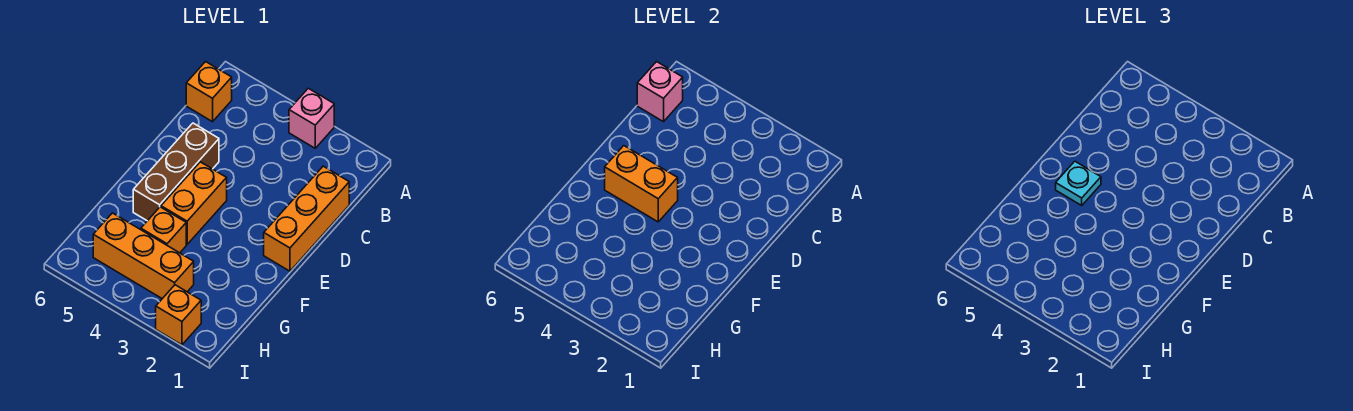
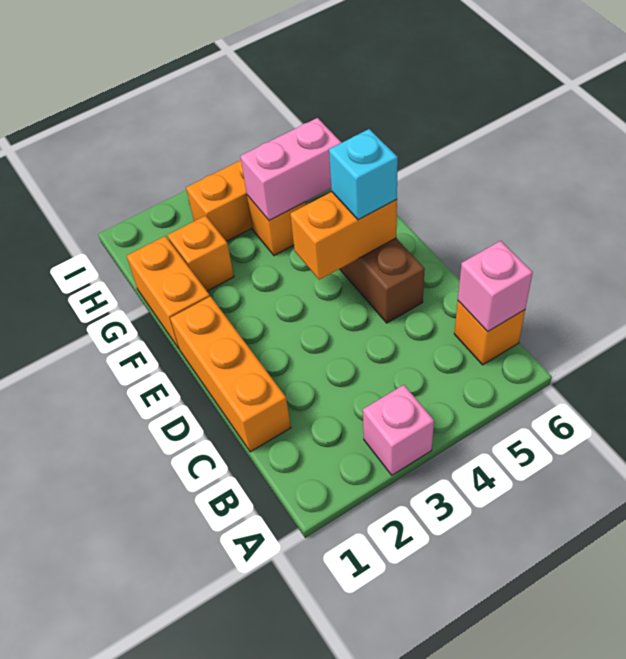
orange brick E4:F4 level 1 -> orange brick F1:G1 level 1
cyan plate E5 level 3 -> cyan brick E5 level 3
none -> pink brick G4:G5 level 2
orange brick I2 level 1 -> orange brick G2 level 1

